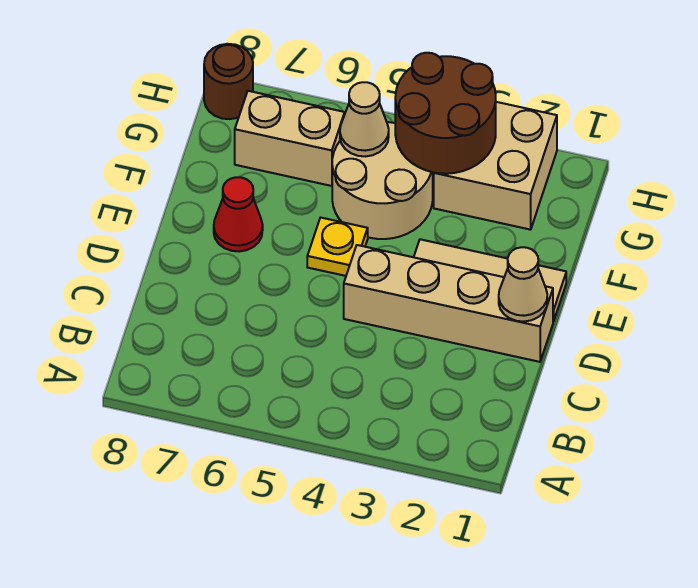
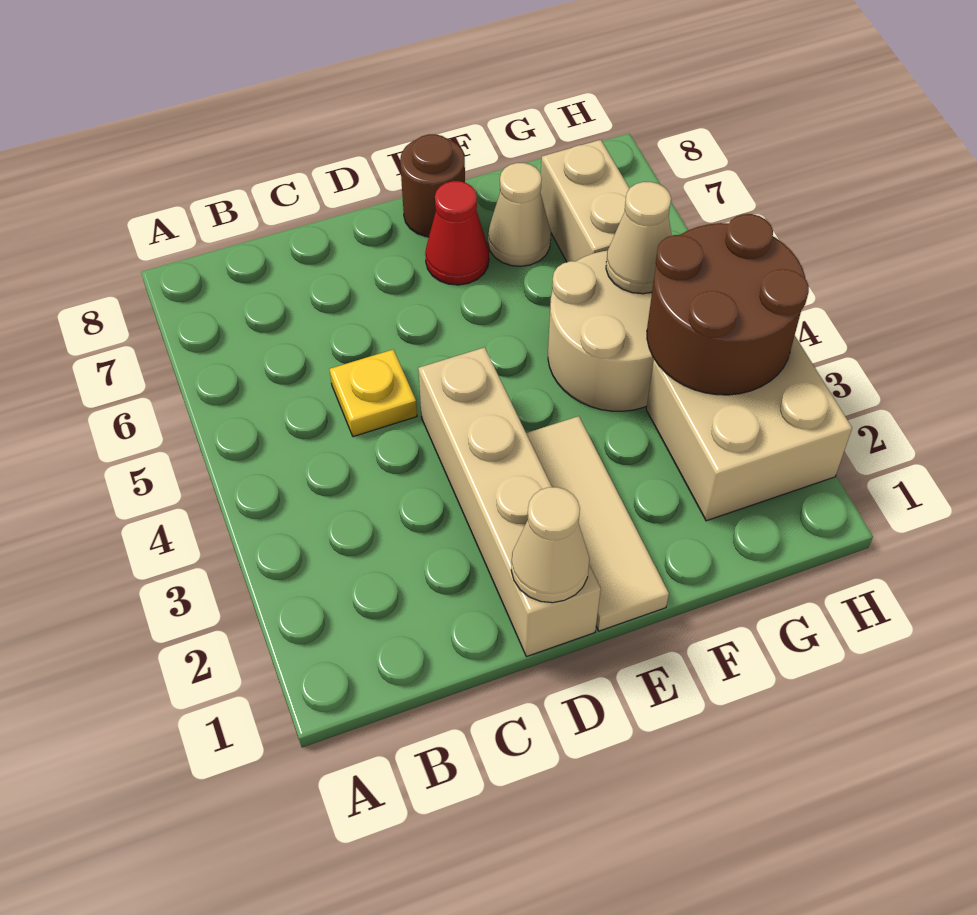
yellow plate E5 level 1 -> yellow plate C5 level 1
none -> tan cone F7 level 1
brown round brick H8 level 1 -> brown round brick E8 level 1

